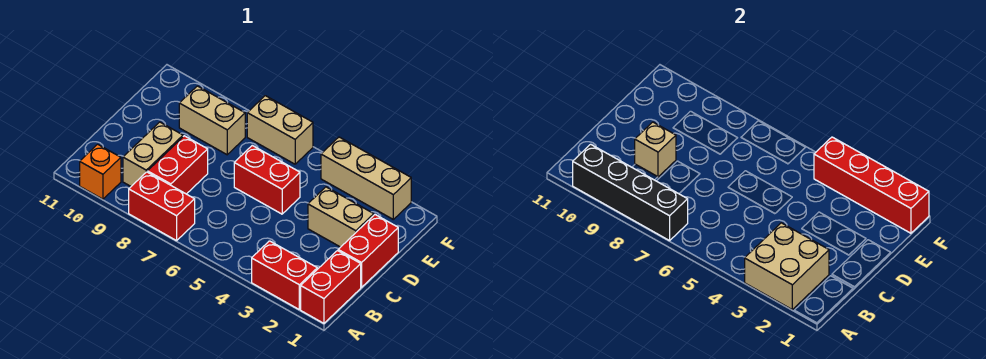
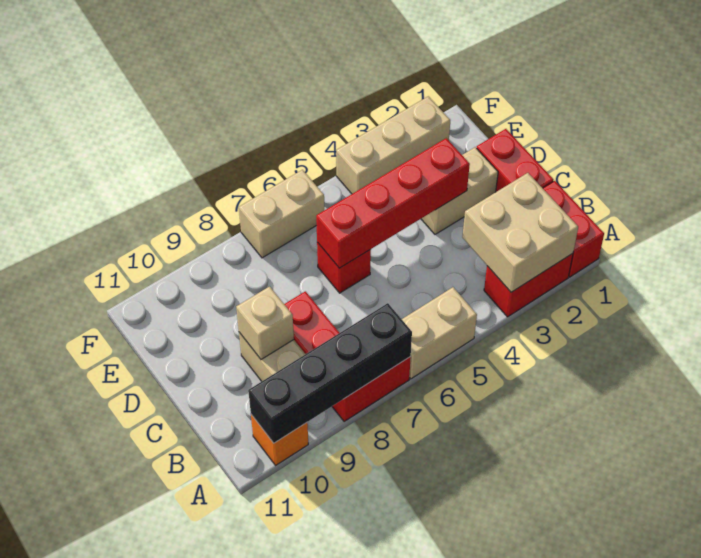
red brick D5:D6 level 1 -> red brick D6 level 1
tan brick E8:E9 level 1 -> tan brick A5:A6 level 1
red brick F1:F4 level 2 -> red brick D3:D6 level 2

